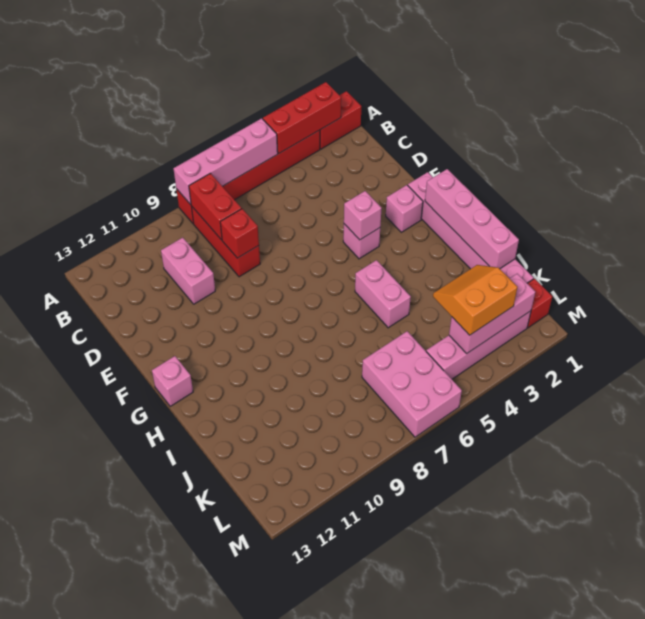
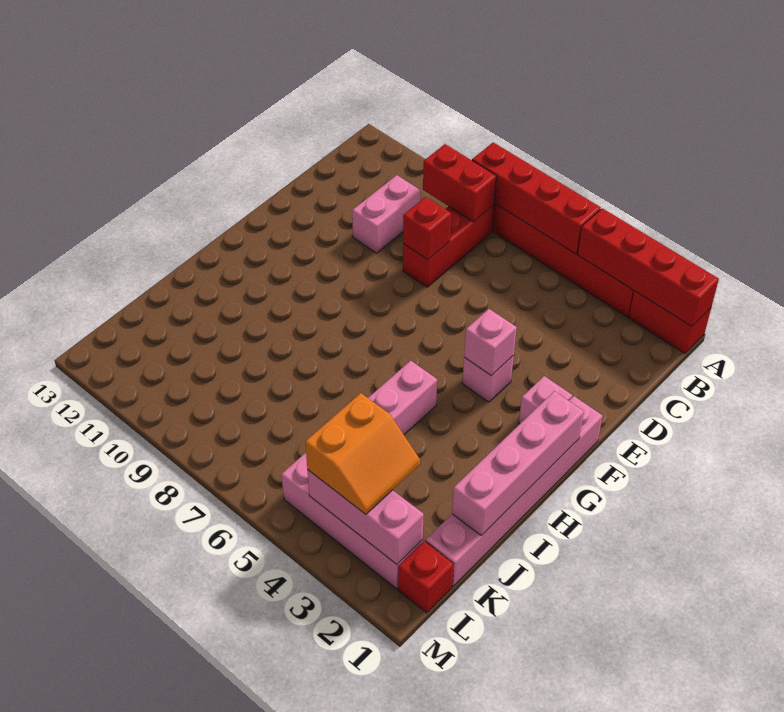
red brick A2:A4 level 2 -> red brick A1:A4 level 2
pink brick A5:A8 level 2 -> red brick A5:A8 level 2
red brick B8:C8 level 2 -> red brick B8:B9 level 2
pink brick G13 level 1 -> none
orange slope K3:L4 level 3 top L -> orange slope K3:L4 level 3 top 4
pink brick K6:M7 level 1 -> none

